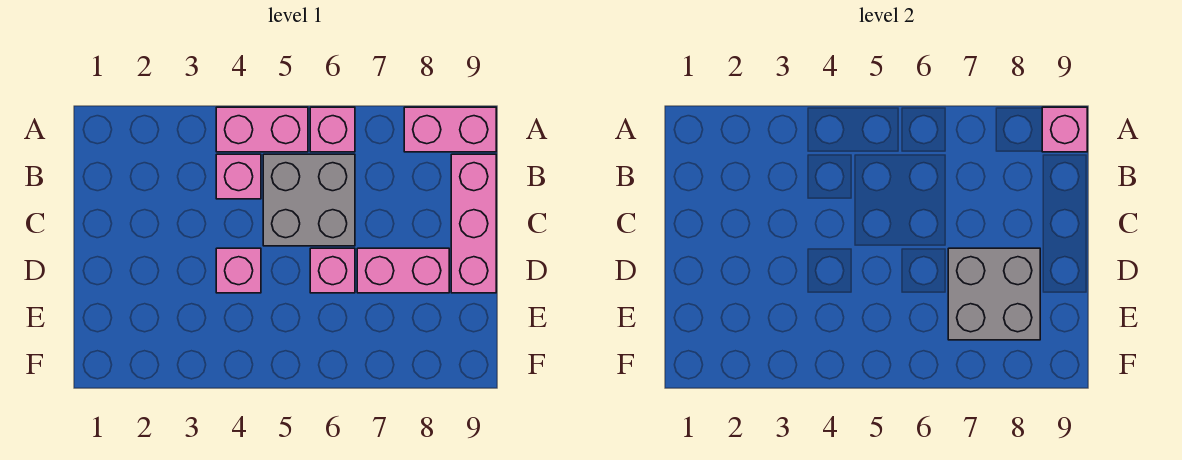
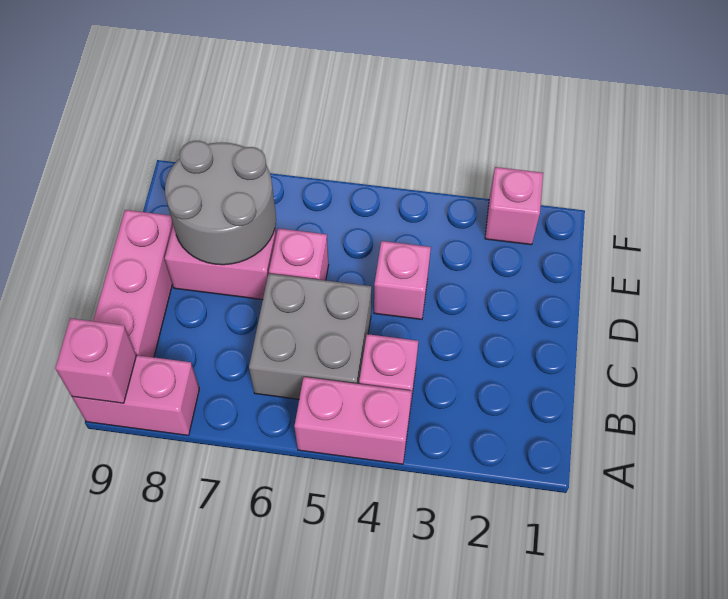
pink brick A6 level 1 -> pink brick F2 level 1
grey brick D7:E8 level 2 -> grey round brick D7:E8 level 2

